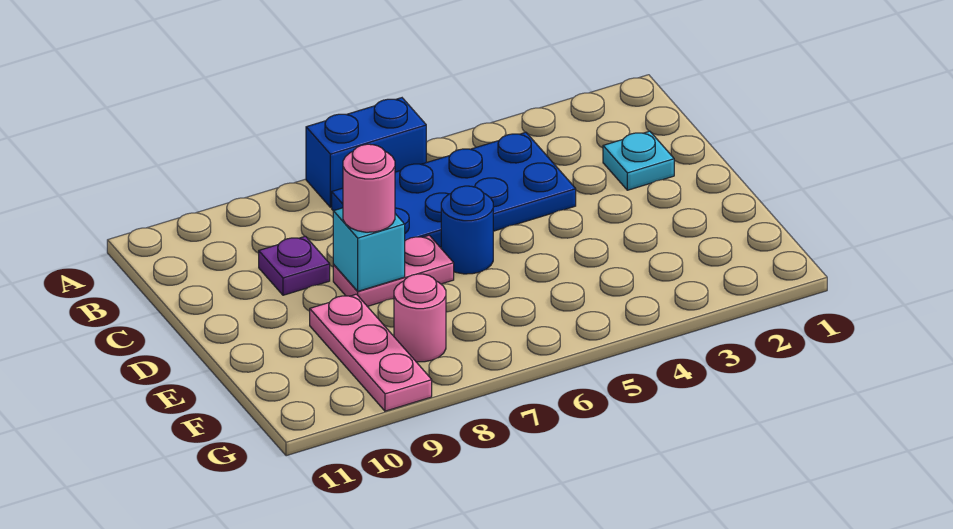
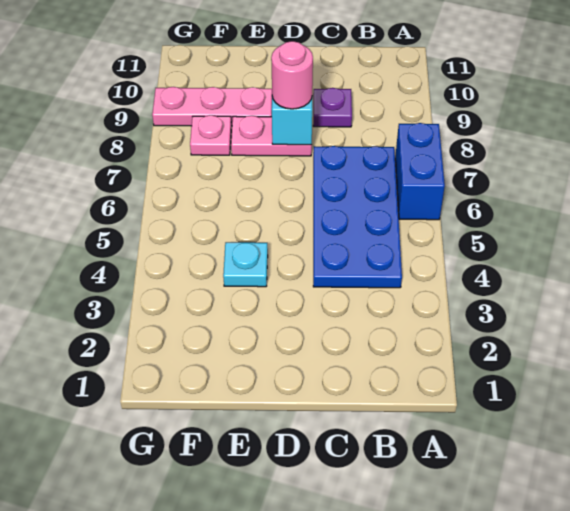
cyan plate C2 level 1 -> cyan plate E4 level 1
blue round brick D6 level 1 -> none
pink plate D7:D8 level 1 -> pink plate D8:E8 level 1
pink round brick F8 level 1 -> pink plate F8 level 1

